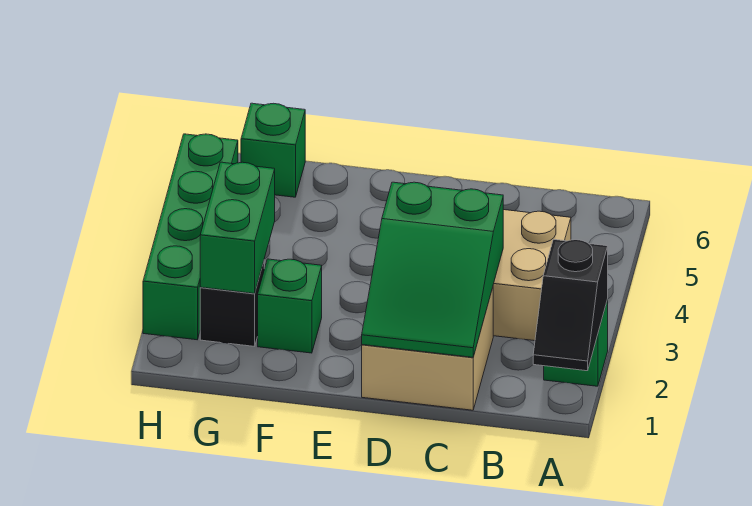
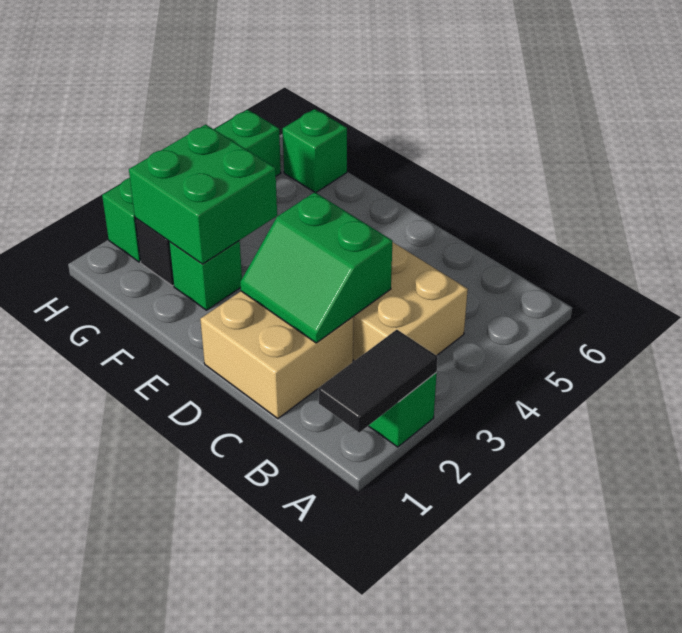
black slope A1:A2 level 2 top 2 -> black tile A1:A2 level 2
green slope C1:D3 level 2 top 3 -> green slope C2:D3 level 2 top 3
green brick G2:G3 level 2 -> green brick F2:G3 level 2

